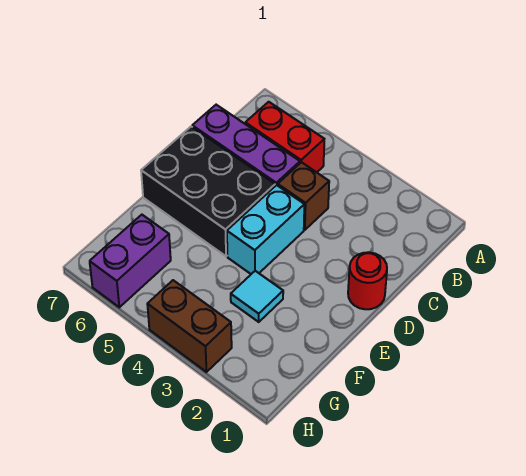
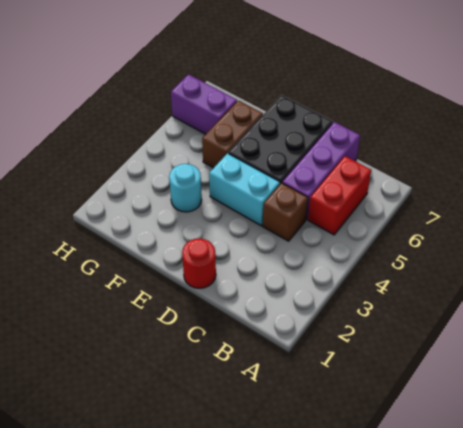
cyan tile F3 level 1 -> cyan round brick F3 level 1
brown brick H3:H4 level 1 -> brown brick F5:F6 level 1

